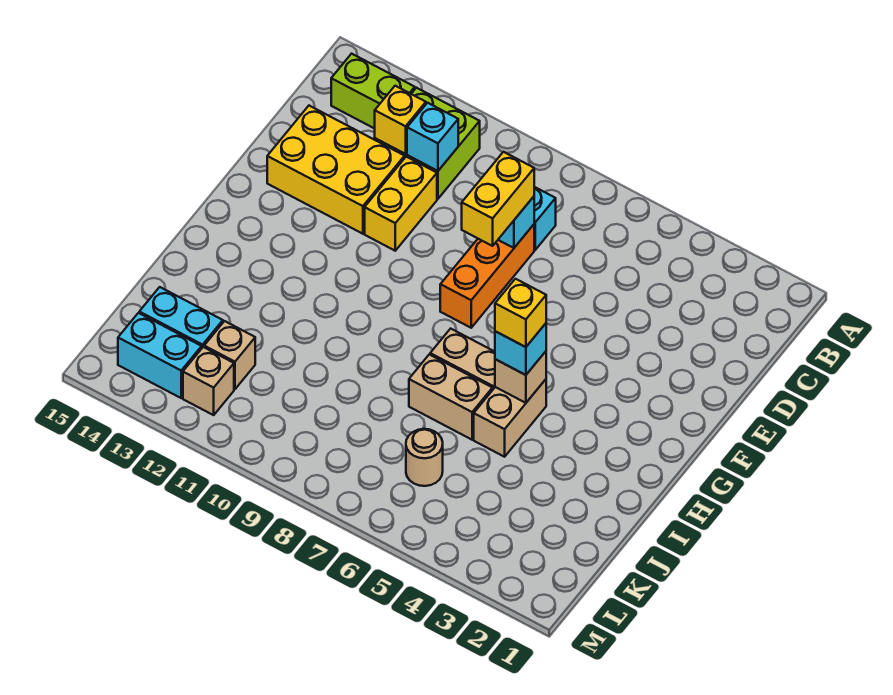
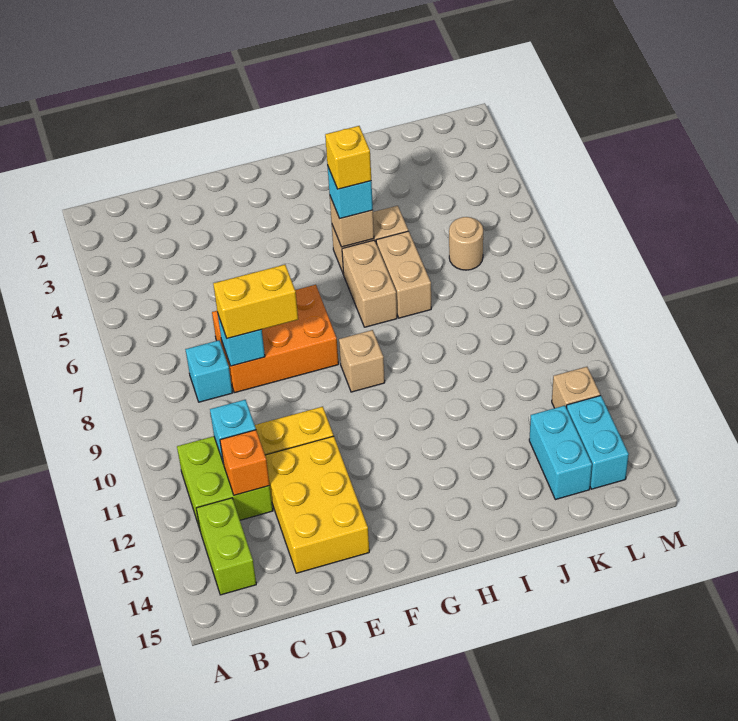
yellow brick C12 level 2 -> orange brick C12 level 2
orange brick D8:F8 level 1 -> orange brick D7:F8 level 1
tan brick K12 level 1 -> tan brick G9 level 1

